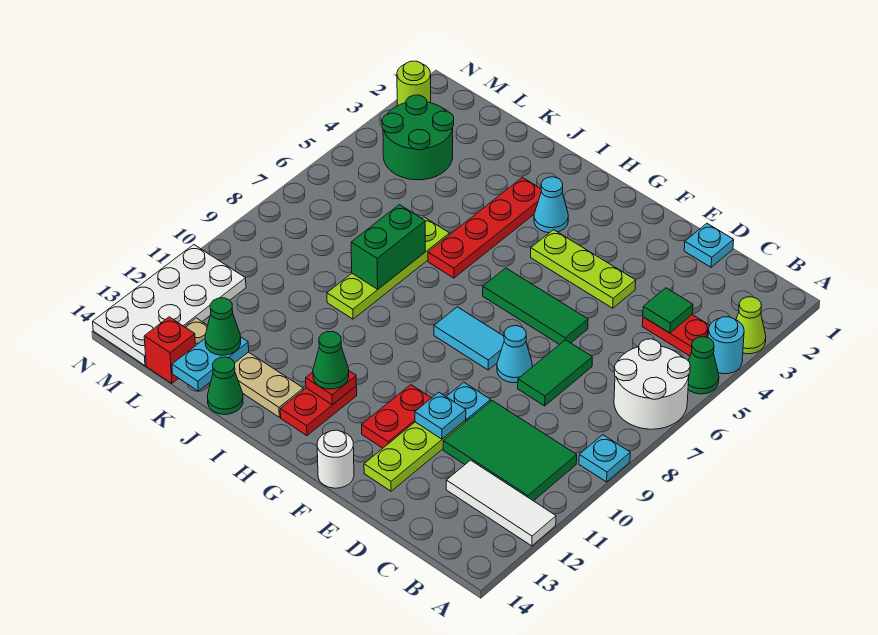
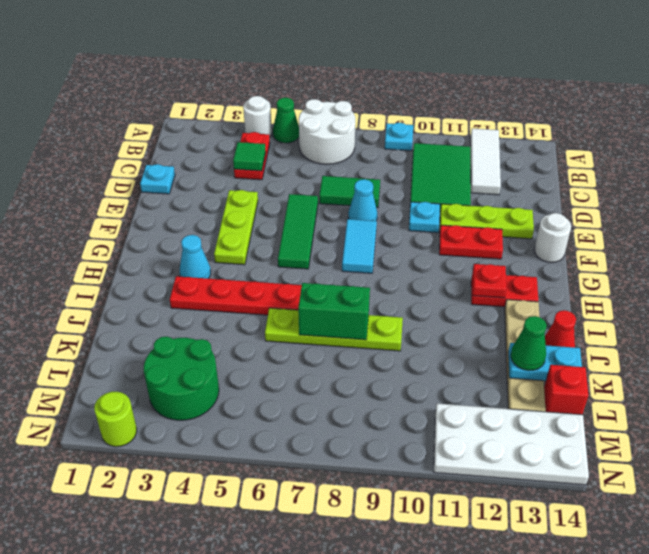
lime cone A3 level 1 -> none
cyan round brick A4 level 1 -> white round brick A4 level 1
cyan plate E11 level 2 -> none
green cone H12 level 3 -> none
green cone J14 level 1 -> red cone J14 level 1

